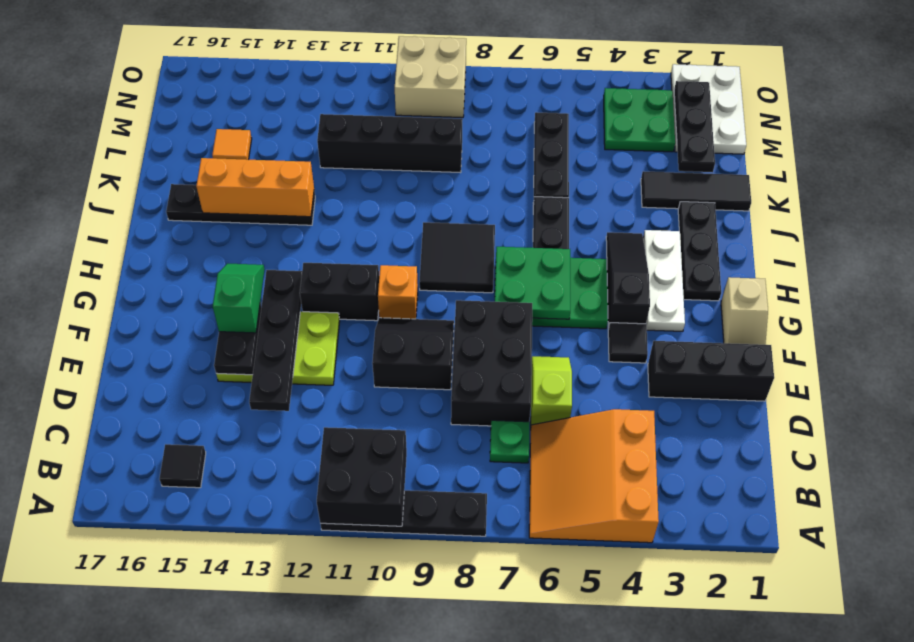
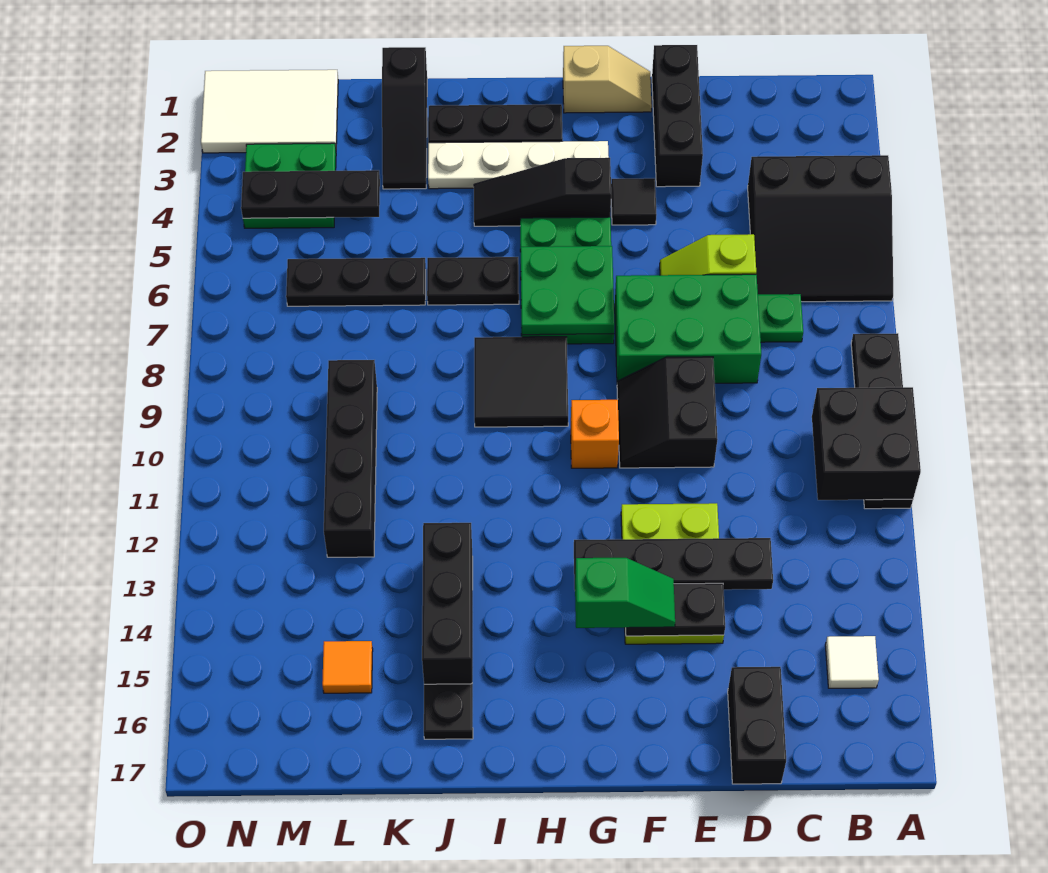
orange slope A4:C6 level 1 top 4 -> black slope A4:C6 level 1 top 4
black tile B15 level 1 -> white tile B15 level 1
black brick D7:F8 level 1 -> green brick D7:F8 level 1
green slope F14:G14 level 3 top F -> green slope F14:G14 level 3 top G
white plate G3:I3 level 1 -> white plate G3:J3 level 1
black brick G11:G12 level 1 -> black brick D16:D17 level 1
orange brick J13:J15 level 2 -> black brick J13:J15 level 2
black tile K1:K3 level 1 -> black slope K1:K3 level 1 top 1
black plate L2:N2 level 2 -> black plate L4:N4 level 2
white plate M1:O2 level 1 -> white tile M1:O2 level 1
tan brick N9:O10 level 1 -> none

